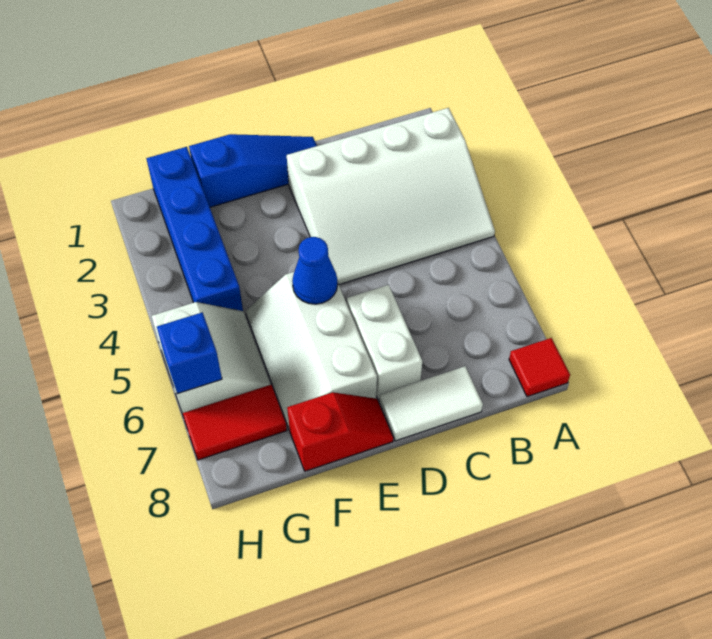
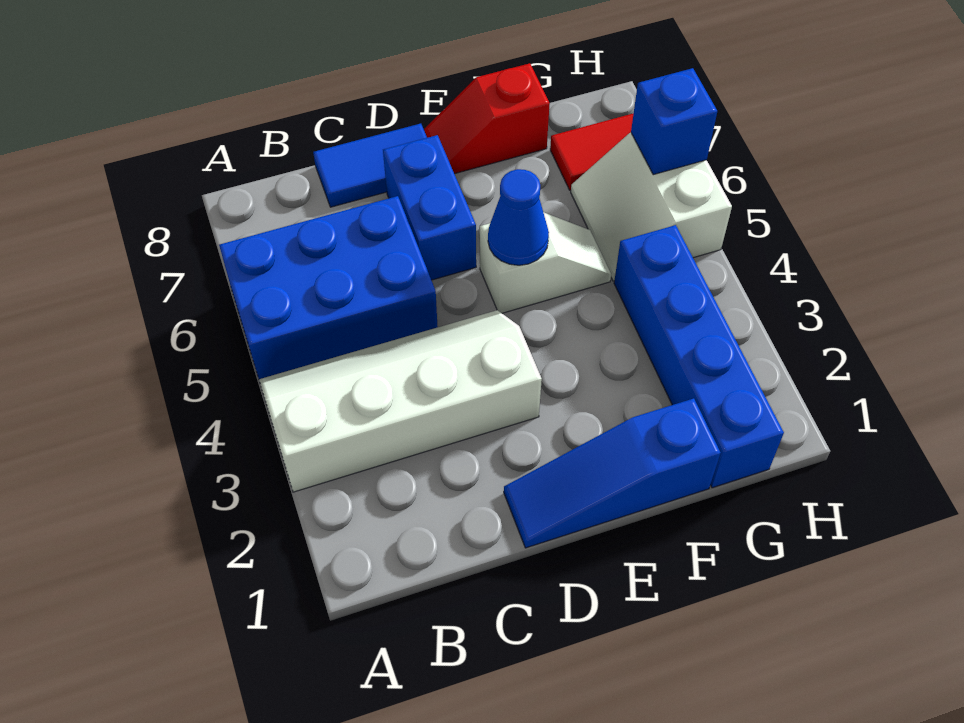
white slope A2:D4 level 1 top 2 -> white slope A3:D4 level 1 top 3
none -> blue brick A5:C6 level 1
red tile A8 level 1 -> none
white tile C8:D8 level 1 -> blue tile C8:D8 level 1
white brick D6:D7 level 1 -> blue brick D6:D7 level 1
white slope E5:F7 level 1 top E -> white slope E5:F5 level 1 top E

